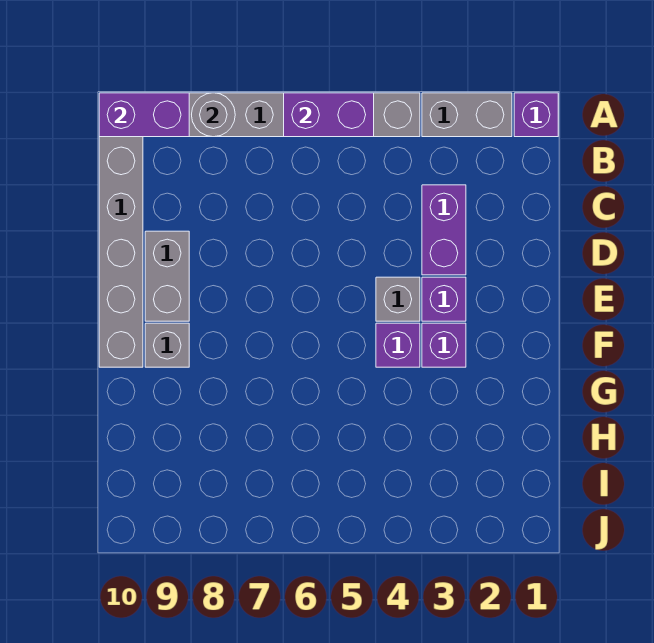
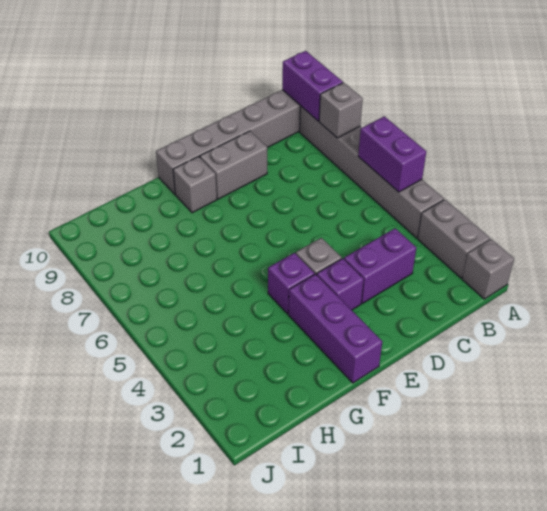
purple brick A1 level 1 -> grey brick A1 level 1
grey round brick A8 level 2 -> grey brick A8 level 2
purple brick F3 level 1 -> purple brick F1:F3 level 1

